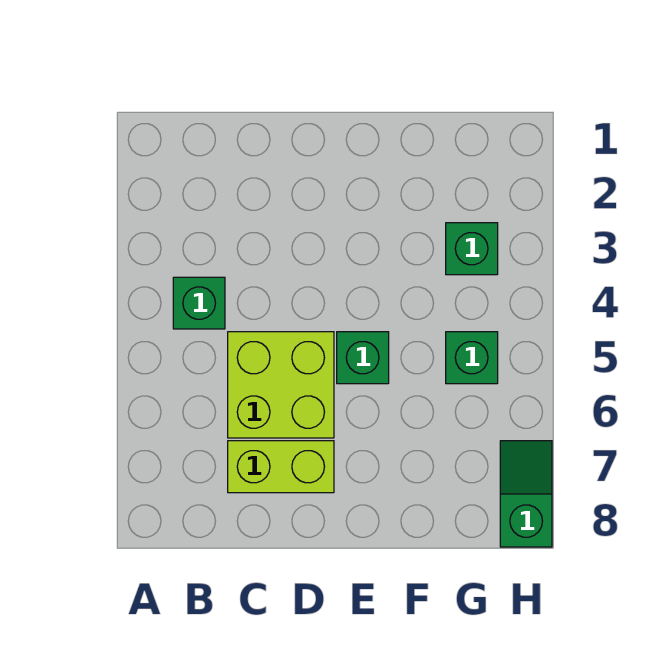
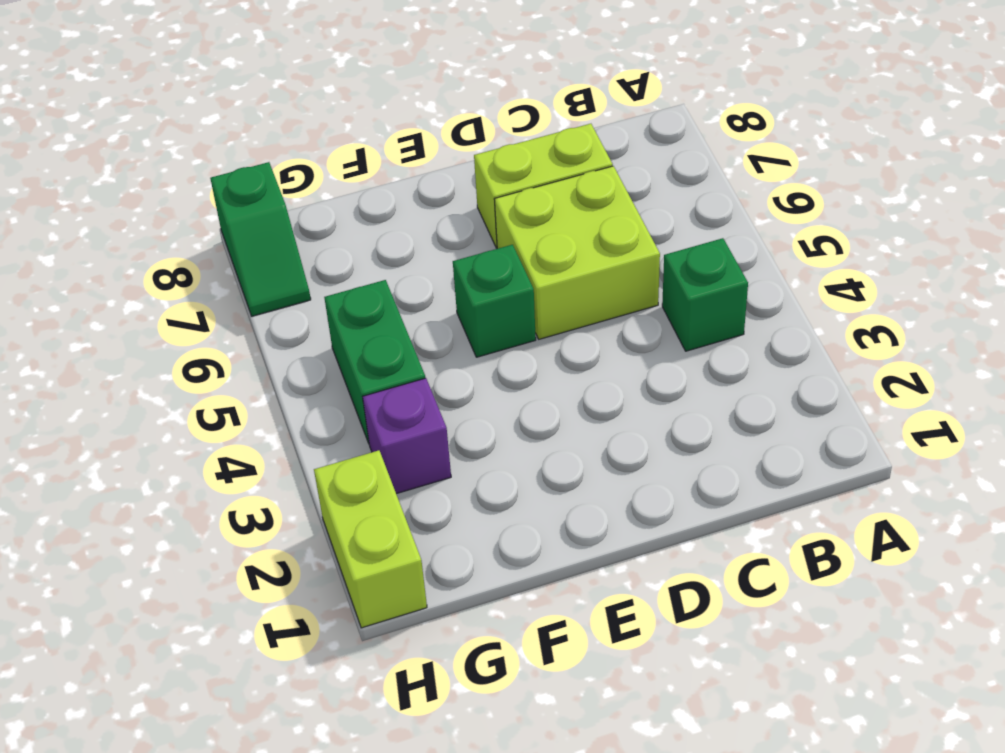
green brick G3 level 1 -> purple brick G3 level 1
green brick G5 level 1 -> green brick G4:G5 level 1
none -> lime brick H1:H2 level 1

